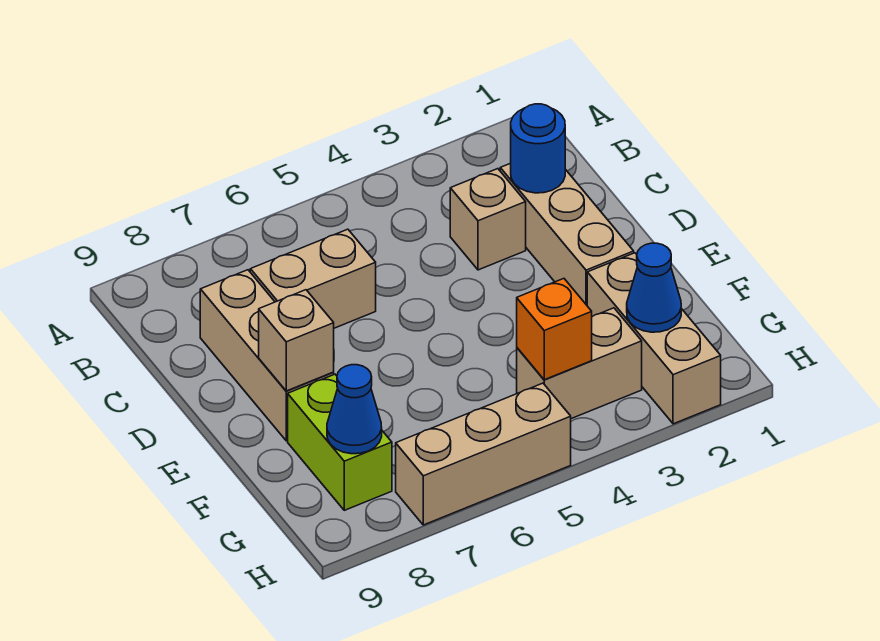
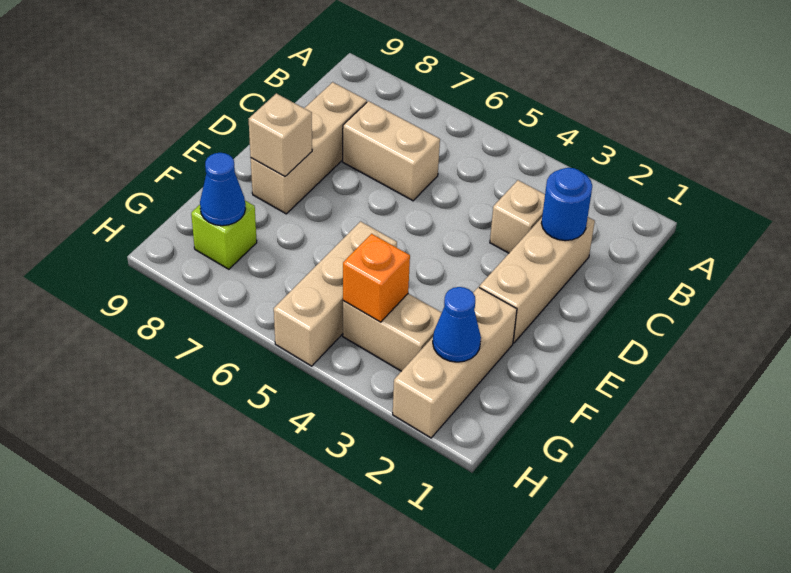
lime brick F8:G8 level 1 -> lime brick G8 level 1
tan brick H5:H7 level 1 -> tan brick F5:H5 level 1

